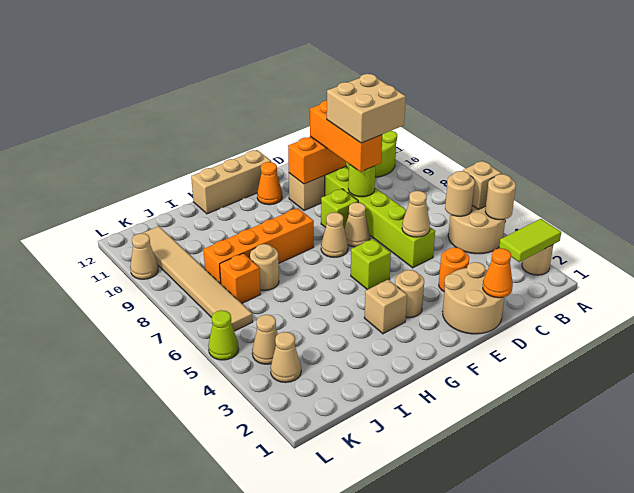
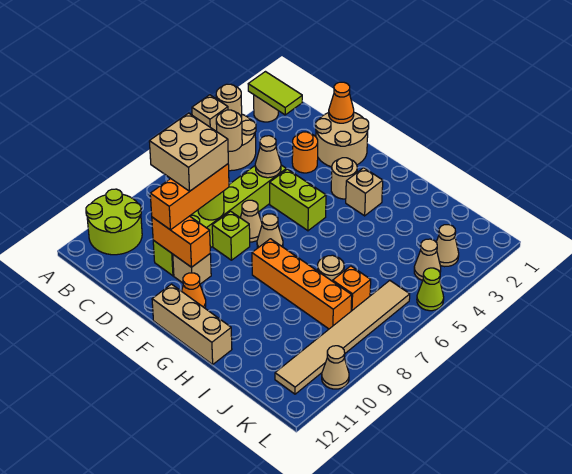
lime brick F5 level 1 -> lime brick E5:F5 level 1

